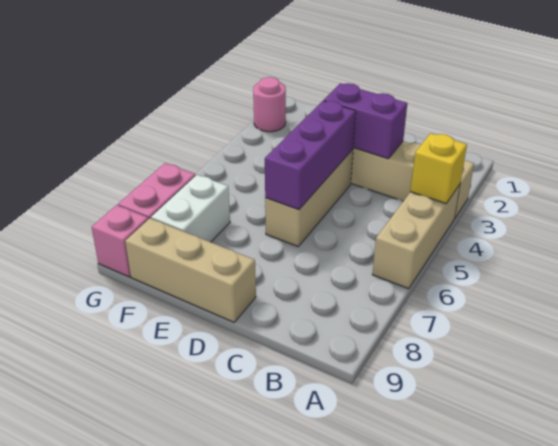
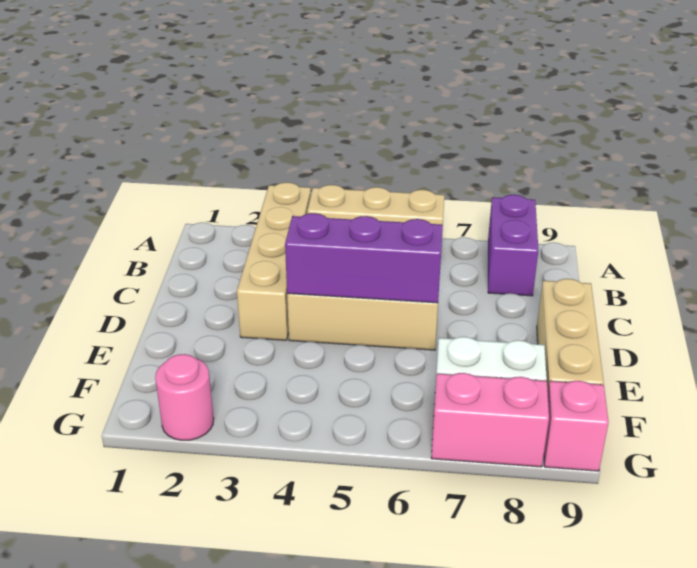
yellow brick A4 level 2 -> none
purple brick C3:D3 level 2 -> purple brick A8:B8 level 1

